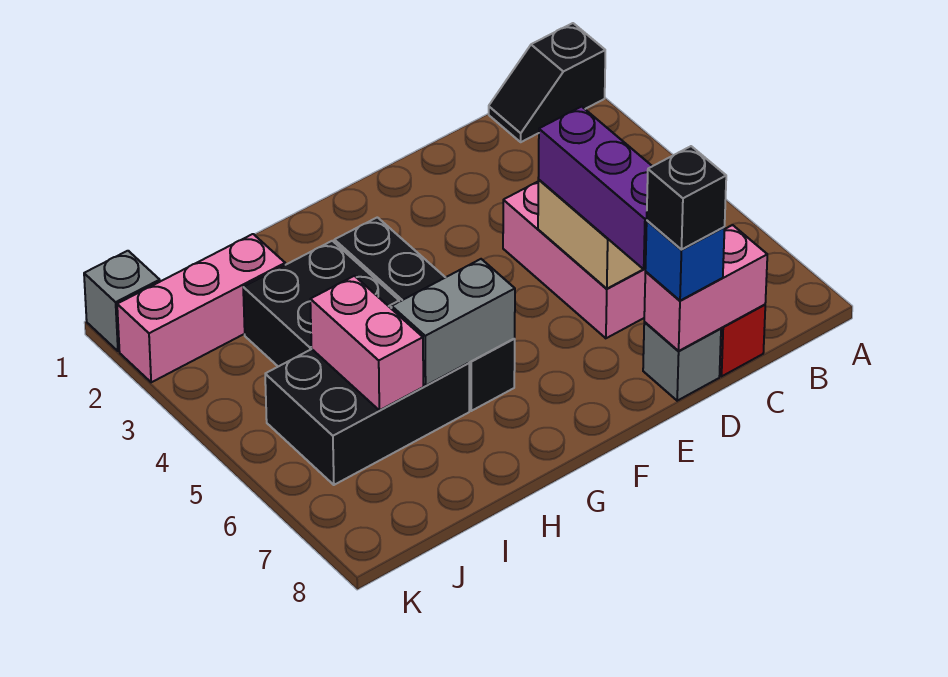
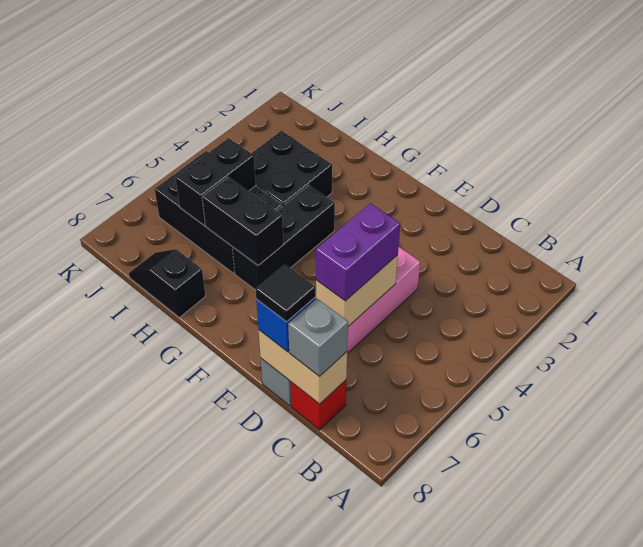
black slope A1:B1 level 1 top A -> black slope H8:I8 level 1 top H
pink brick C8:D8 level 2 -> tan brick C8:D8 level 2
purple brick D5:D7 level 3 -> purple brick D5:D6 level 3
black brick D8 level 4 -> black tile D8 level 4
black brick G3:G6 level 1 -> black brick G4:G6 level 1
grey brick G6:H6 level 2 -> black brick G6:H6 level 2
pink brick I2:K2 level 1 -> none
pink brick I5:I6 level 2 -> black brick I5:I6 level 2
grey brick K1 level 1 -> grey brick C8 level 3

